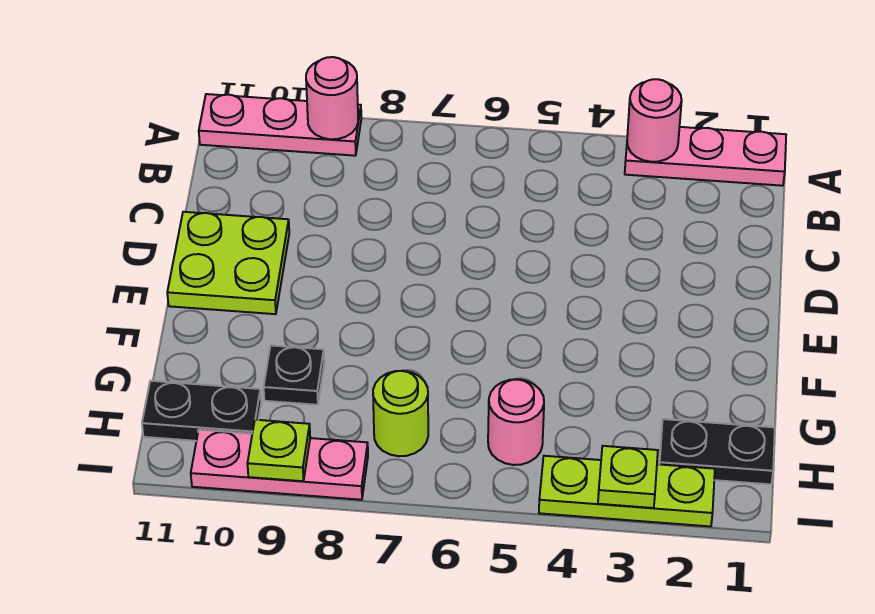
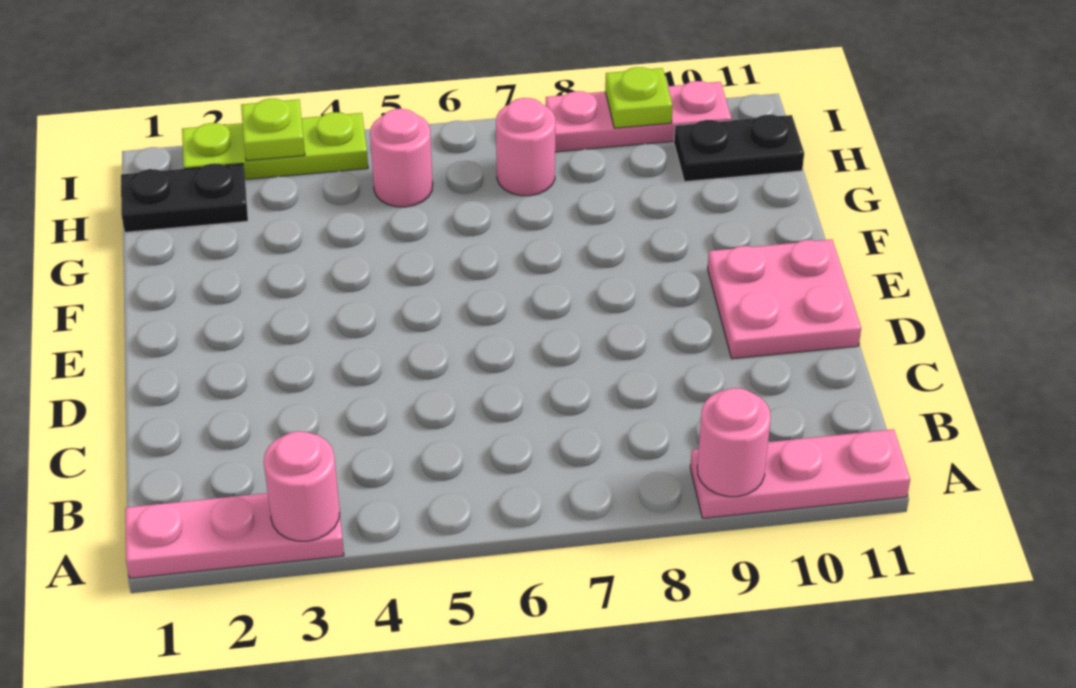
lime plate D10:E11 level 1 -> pink plate D10:E11 level 1
black plate G9 level 1 -> none
lime round brick H7 level 1 -> pink round brick H7 level 1

